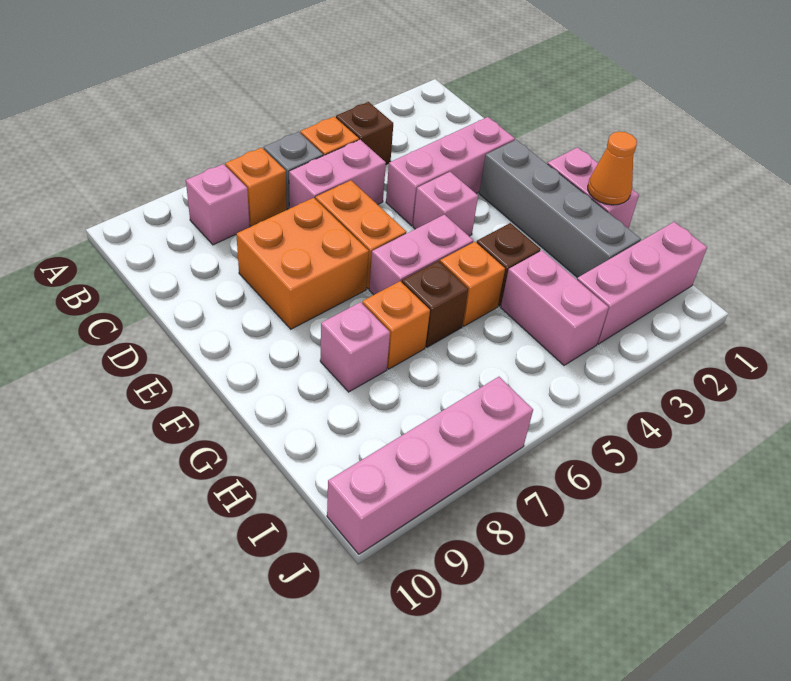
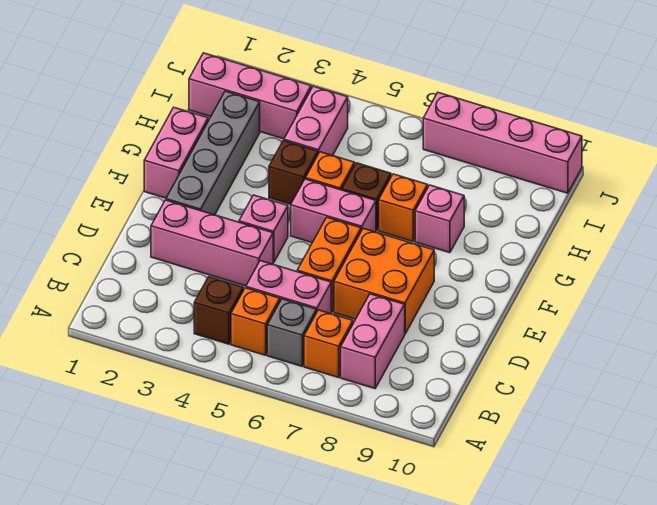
pink brick B8 level 1 -> pink brick B8:C8 level 1
orange cone G1 level 2 -> none

